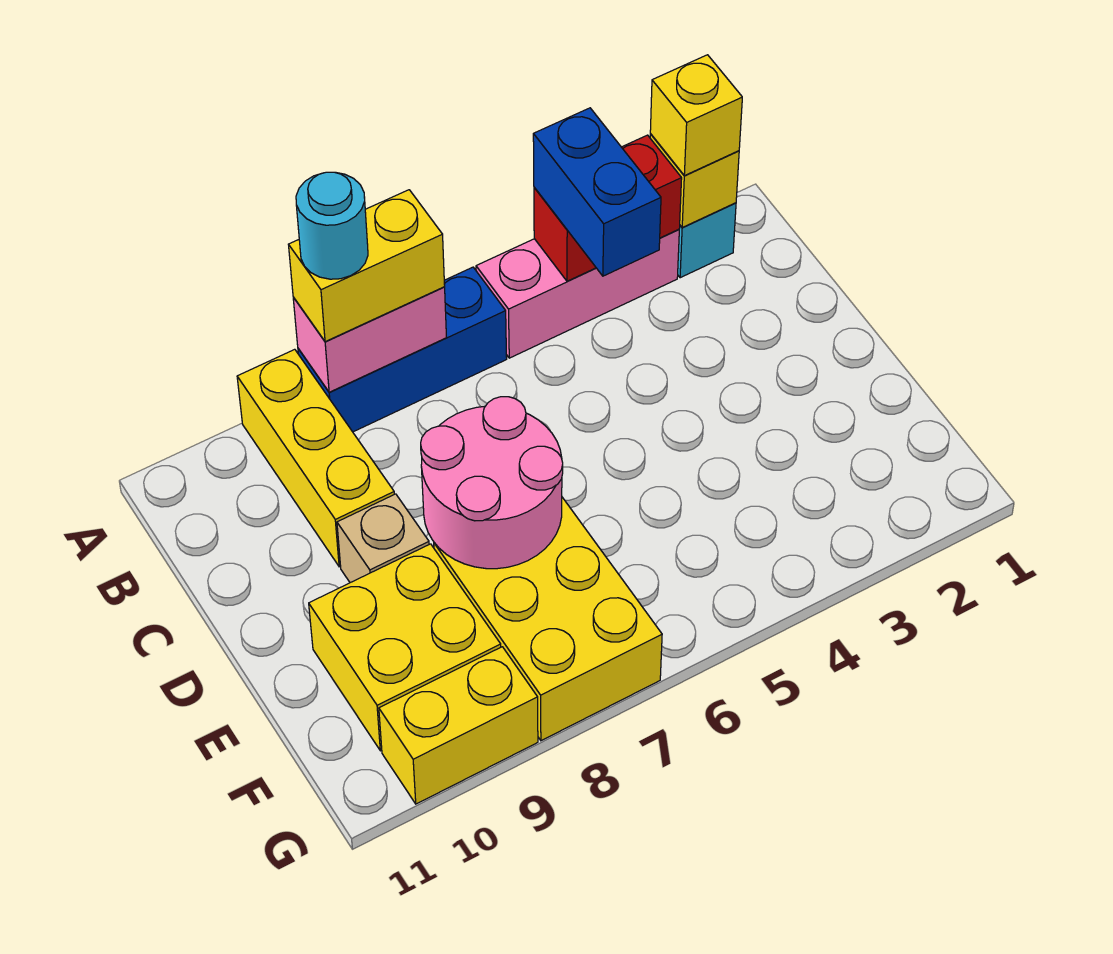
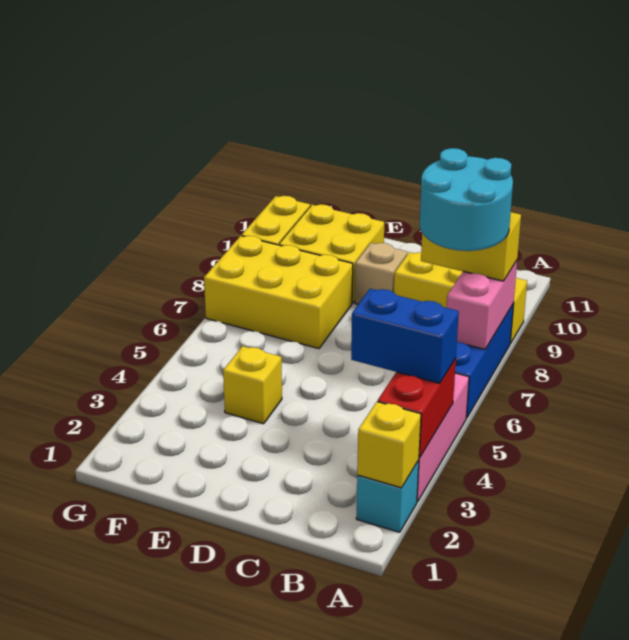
yellow brick A2 level 3 -> yellow brick E4 level 1
yellow brick A7:A8 level 3 -> yellow brick A8:B8 level 3
cyan round brick A8 level 4 -> cyan round brick A7:B8 level 4
pink round brick D7:E8 level 2 -> none

